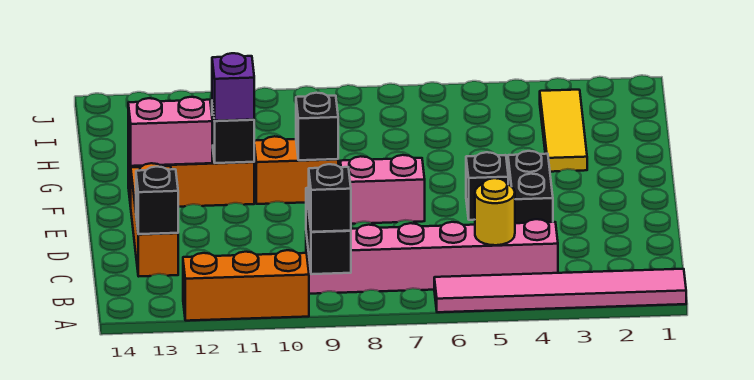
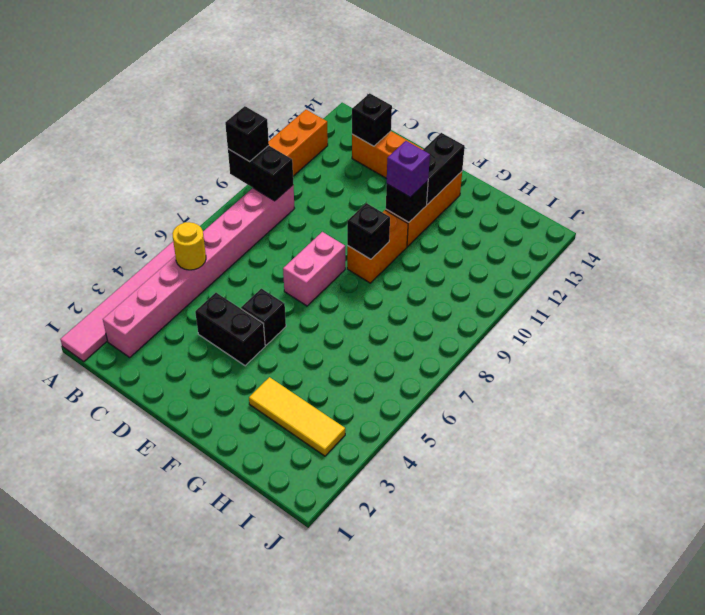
pink brick B4:B9 level 1 -> pink brick B2:B9 level 1
pink brick F12:F13 level 2 -> black brick F12:F13 level 2

